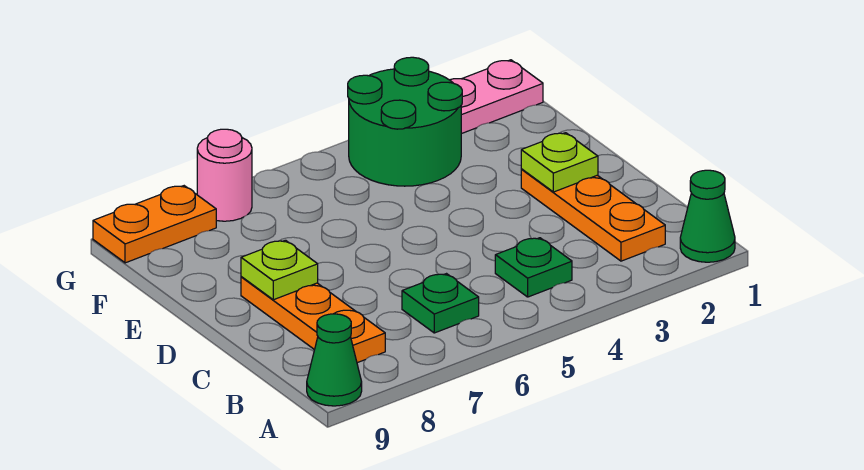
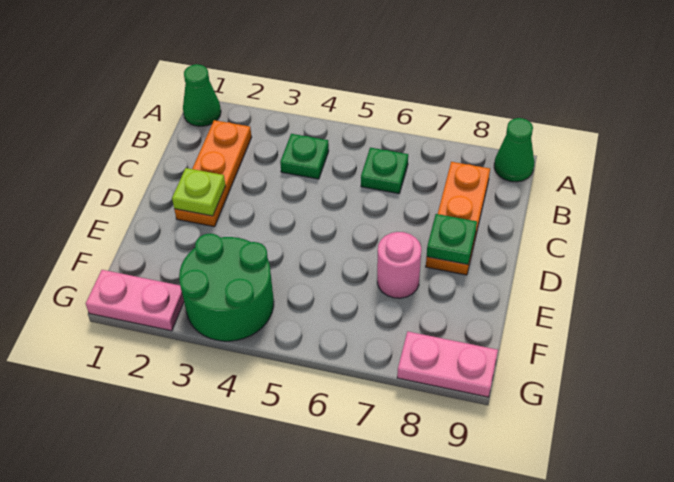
lime plate D8 level 2 -> green plate D8 level 2
pink round brick G7 level 1 -> pink round brick E7 level 1
orange plate G8:G9 level 1 -> pink plate G8:G9 level 1

